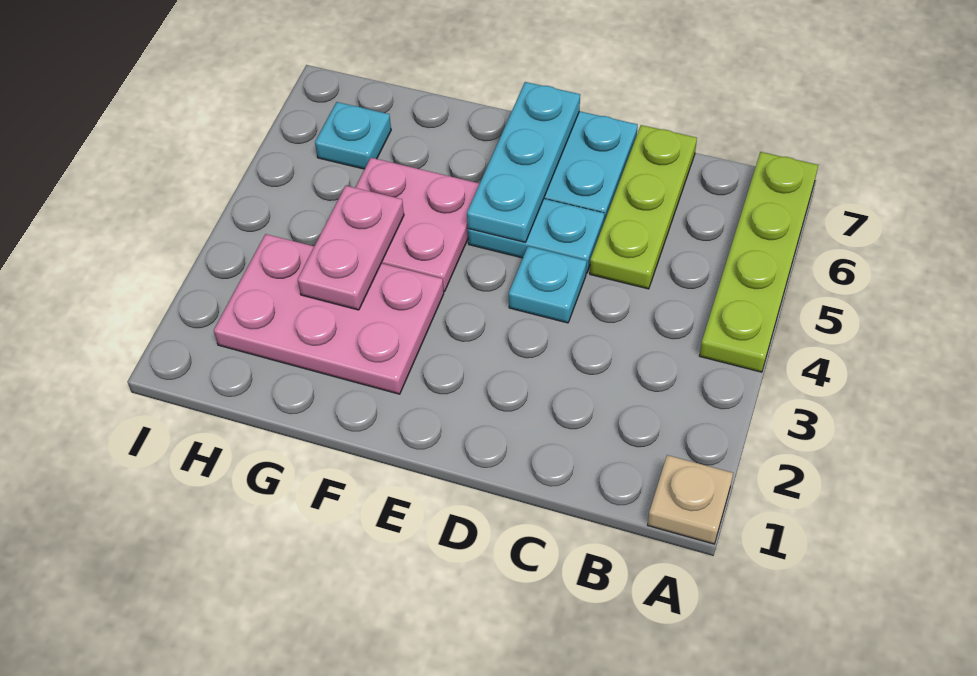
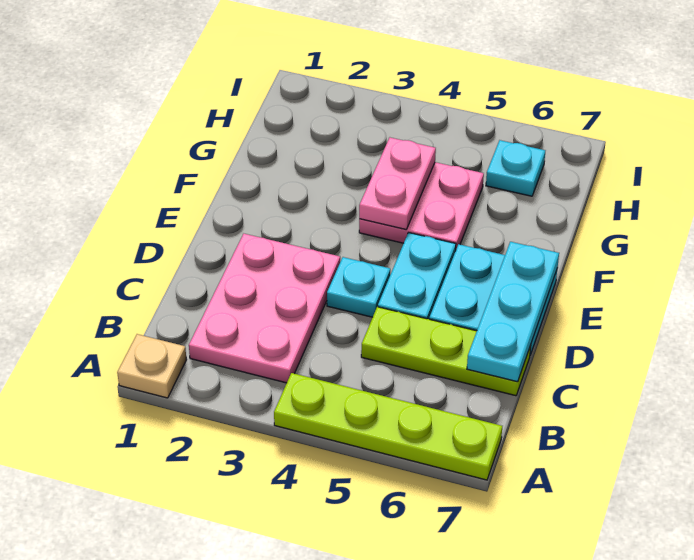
cyan plate E5:E7 level 2 -> cyan plate C7:E7 level 2
pink plate F2:H3 level 1 -> pink plate B2:D3 level 1
pink plate G3:G4 level 2 -> pink plate F4:G4 level 2

